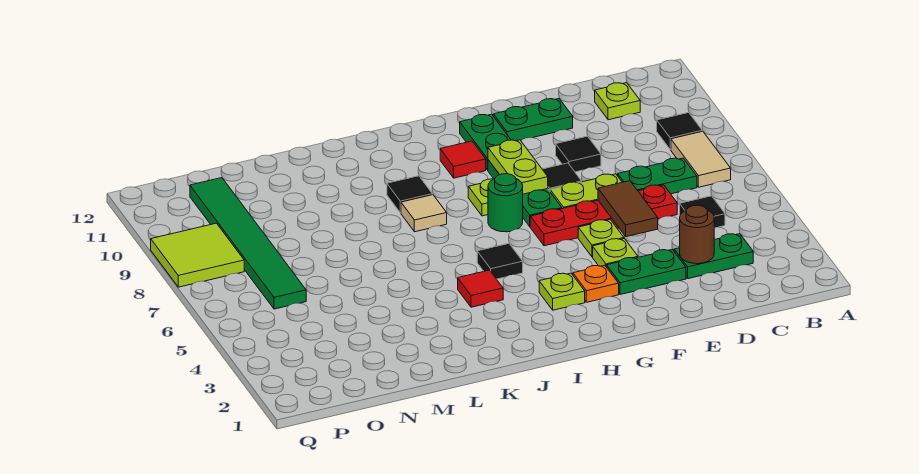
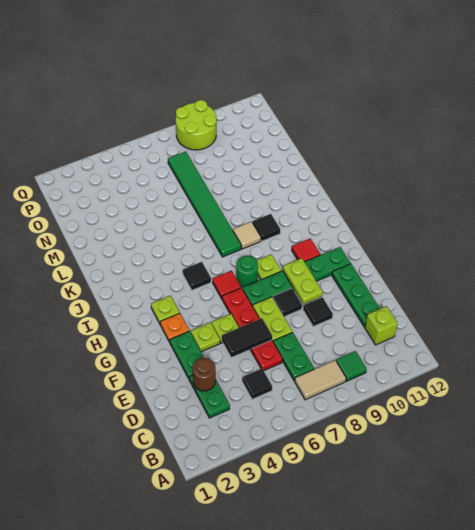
black tile B9 level 1 -> green tile B9 level 1
lime plate C11 level 1 -> lime brick C11 level 1
brown tile E5:E6 level 2 -> black tile E5:E6 level 2
green plate E11:F11 level 1 -> green plate D11:F11 level 1
lime plate G8:G9 level 2 -> lime plate F9:G9 level 2
red tile J4 level 1 -> red tile H6 level 1
green tile O6:O11 level 1 -> green tile J7:O7 level 1
lime tile P8:Q9 level 1 -> lime round brick P8:Q9 level 1

